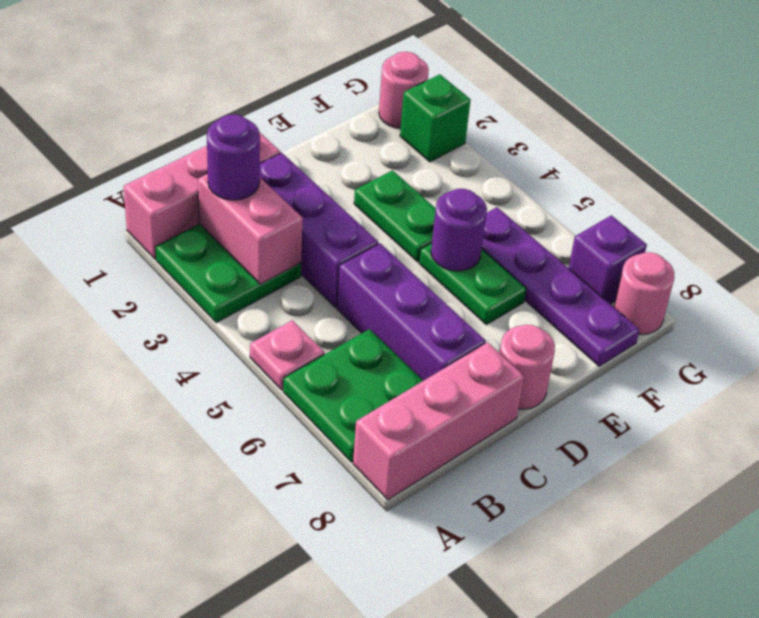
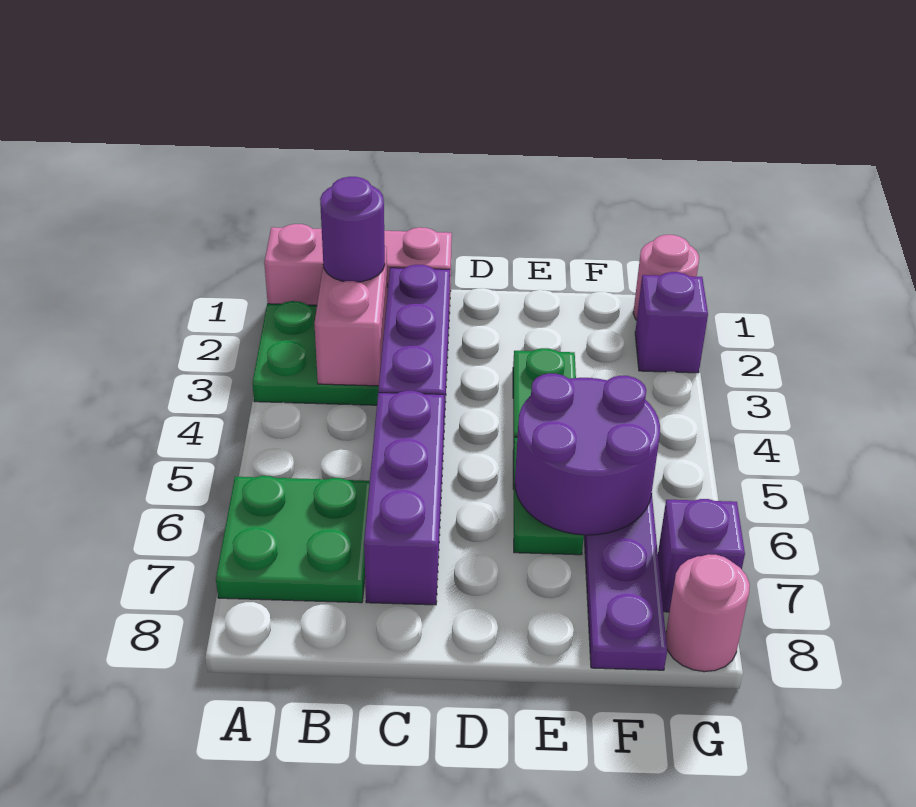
pink plate A5 level 1 -> none
pink brick A8:C8 level 1 -> none
pink round brick D8 level 1 -> none
purple round brick E5 level 2 -> purple round brick E5:F6 level 2
green brick G2 level 1 -> purple brick G2 level 1

